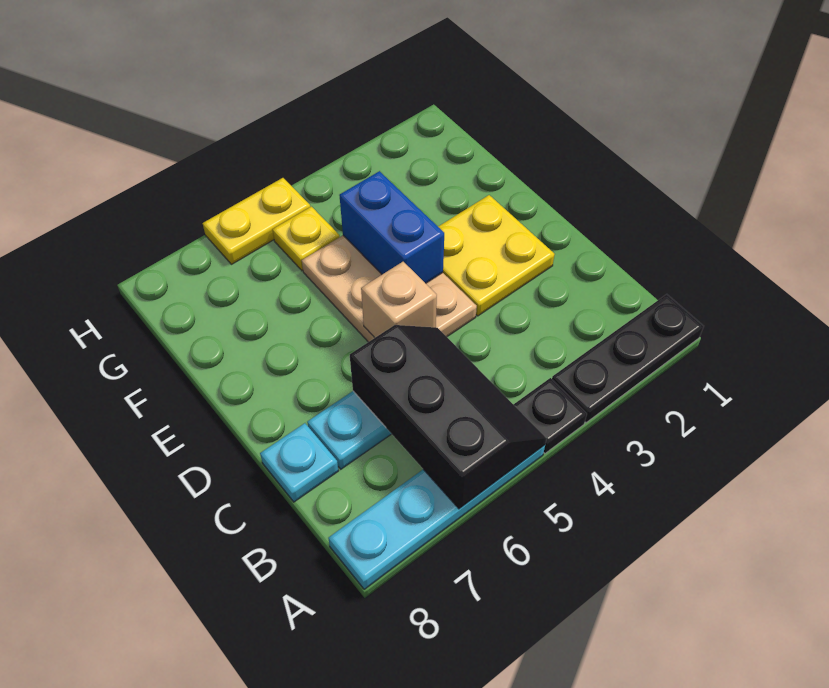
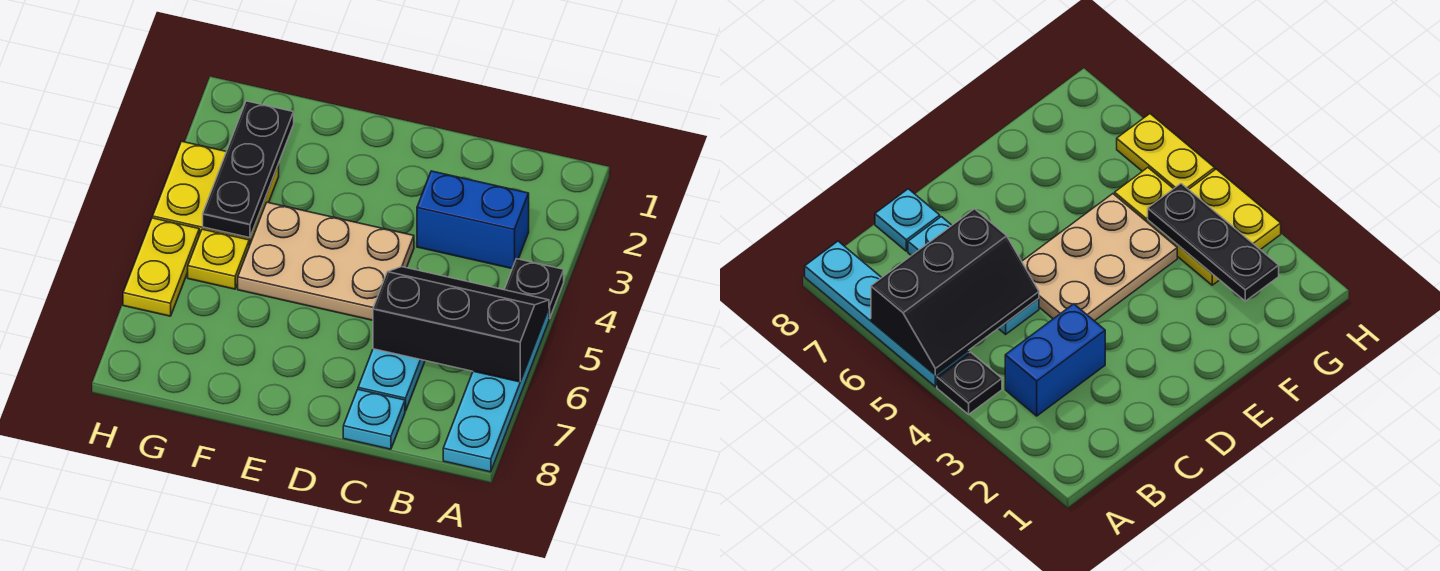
black plate A1:A3 level 1 -> black plate G2:G4 level 2
yellow plate D2:E3 level 1 -> yellow plate G3:H4 level 1
tan brick D5 level 2 -> none
blue brick E4:F4 level 2 -> blue brick B3:C3 level 1

